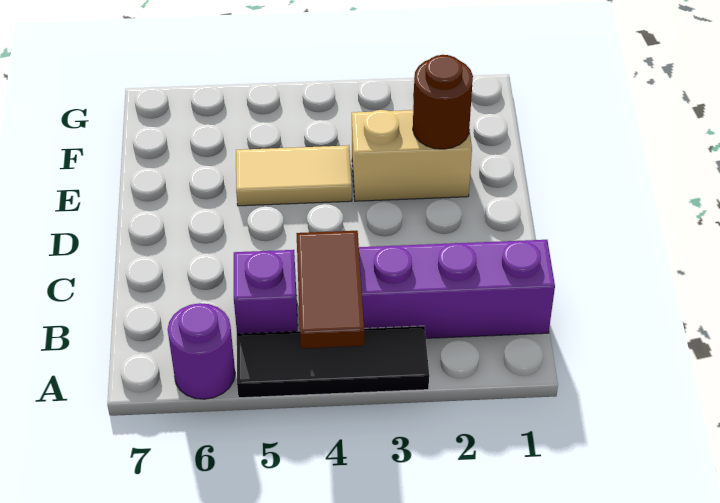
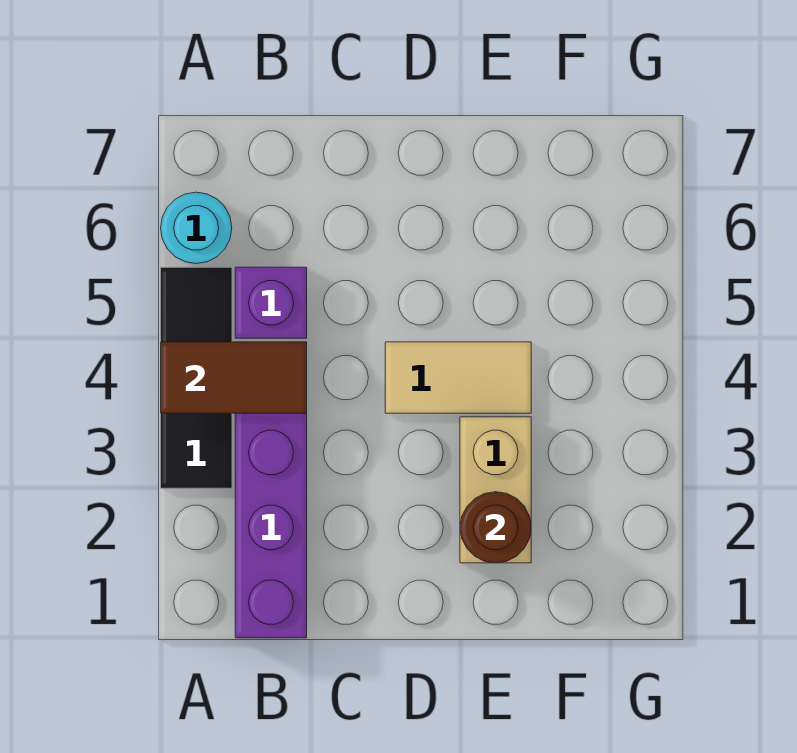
purple round brick A6 level 1 -> cyan round brick A6 level 1
tan tile E4:E5 level 1 -> tan tile D4:E4 level 1

